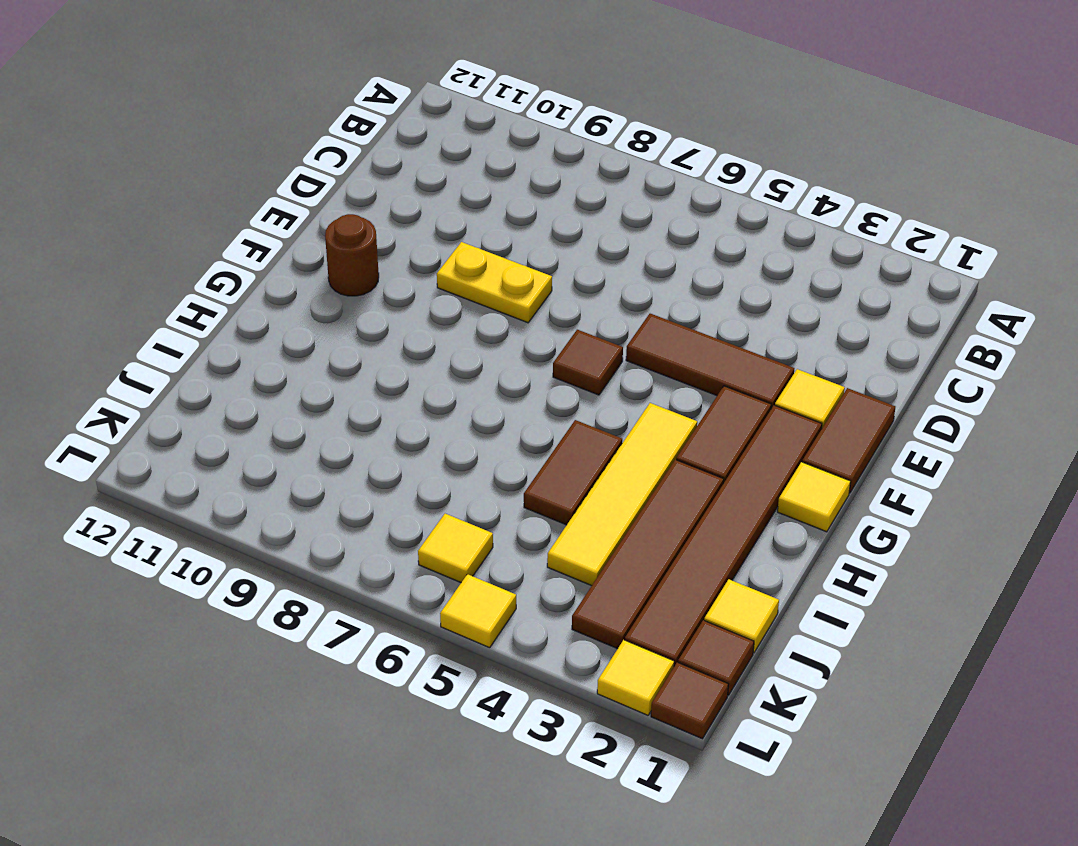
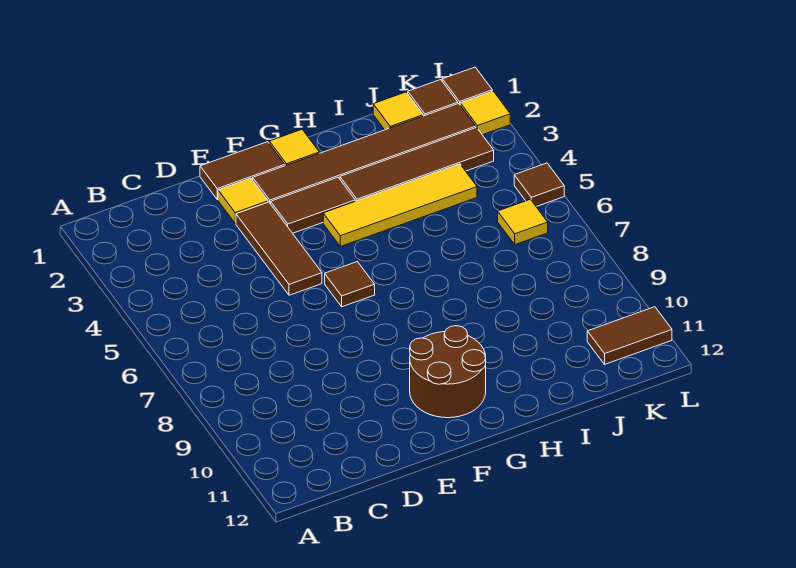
yellow plate E8:E9 level 1 -> none
brown round brick F11 level 1 -> brown round brick F10:G11 level 1
brown tile H5:I5 level 1 -> brown tile K11:L11 level 1
yellow tile L5 level 1 -> brown tile L5 level 1

